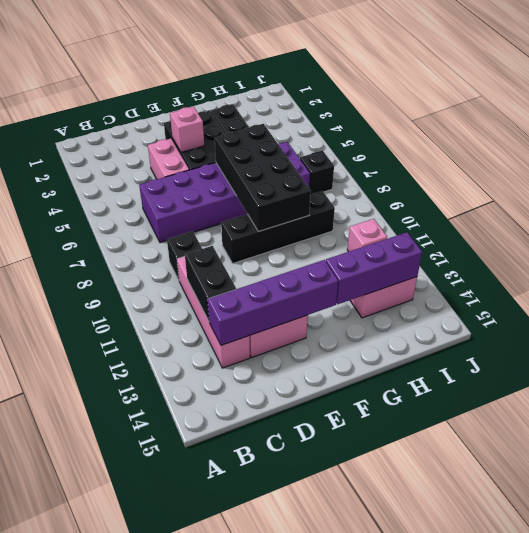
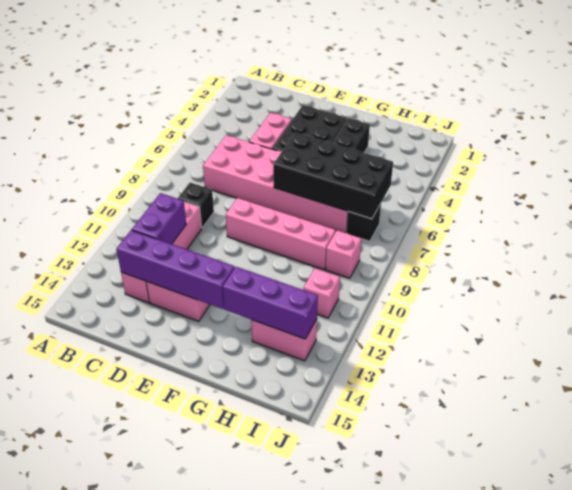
purple brick C6:H7 level 1 -> pink brick C6:H7 level 1
black brick C11:C12 level 2 -> purple brick C11:C12 level 2
pink brick E4 level 2 -> pink brick I9 level 1
black brick E9:H9 level 1 -> pink brick E9:H9 level 1
black brick F6:G9 level 2 -> black brick F6:I7 level 2

